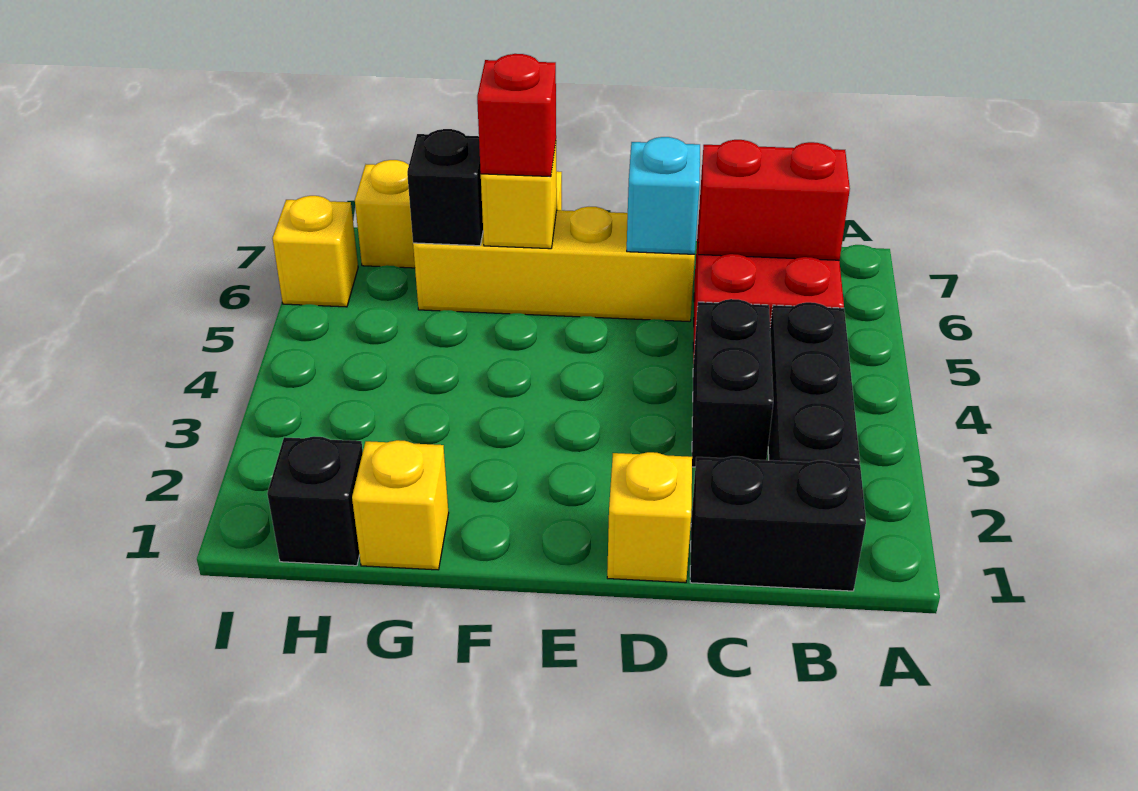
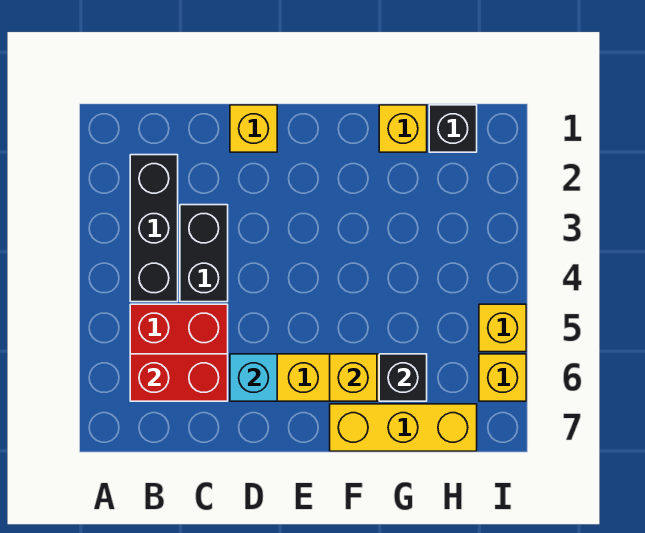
black brick B1:C1 level 1 -> none
red brick F6 level 3 -> none
none -> yellow brick I5 level 1

